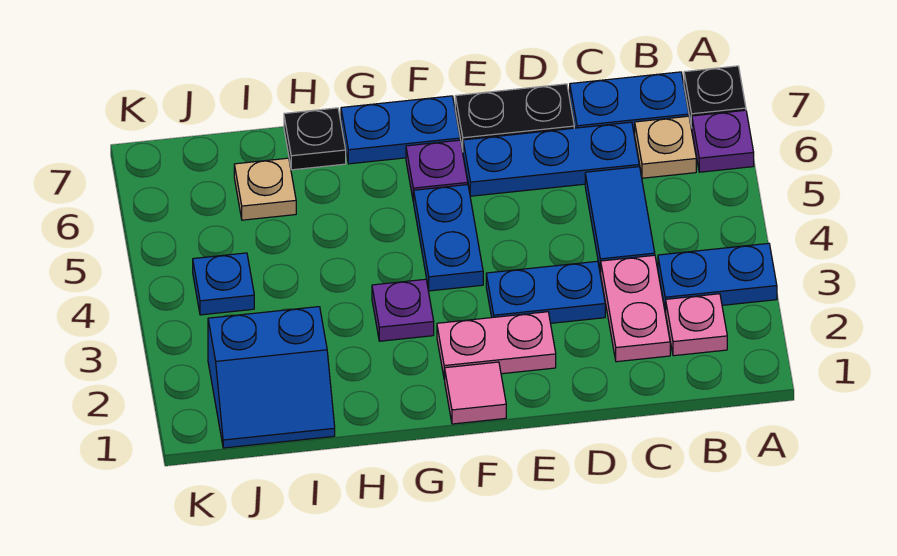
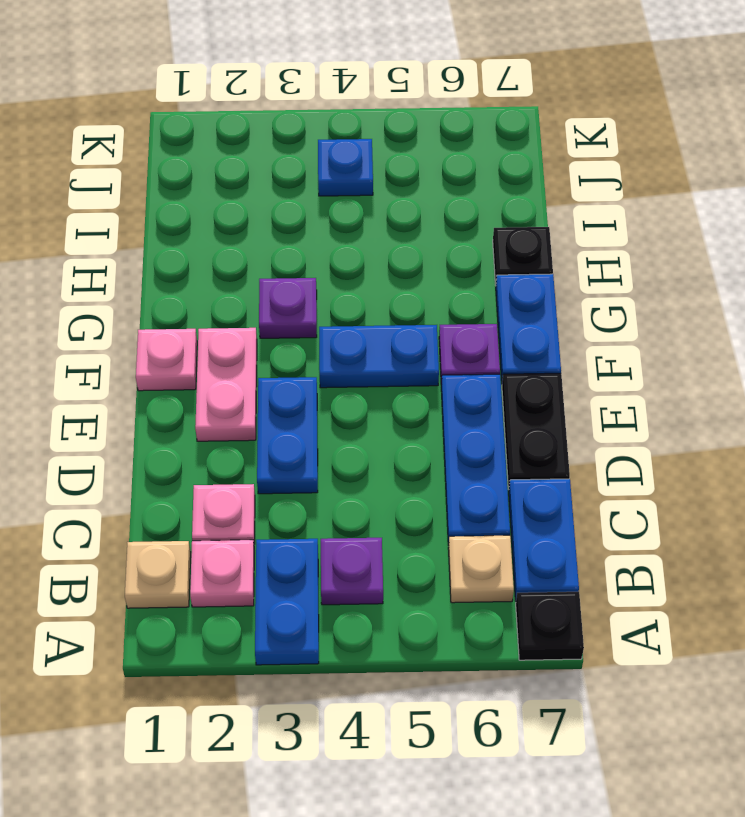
purple plate A6 level 1 -> purple plate B4 level 1
pink plate C2:C3 level 1 -> pink plate C2 level 1
blue tile C4:C5 level 1 -> none
pink tile F1 level 1 -> pink plate F1 level 1
blue slope I1:J2 level 1 top 2 -> none
tan plate I6 level 1 -> tan plate B1 level 1

